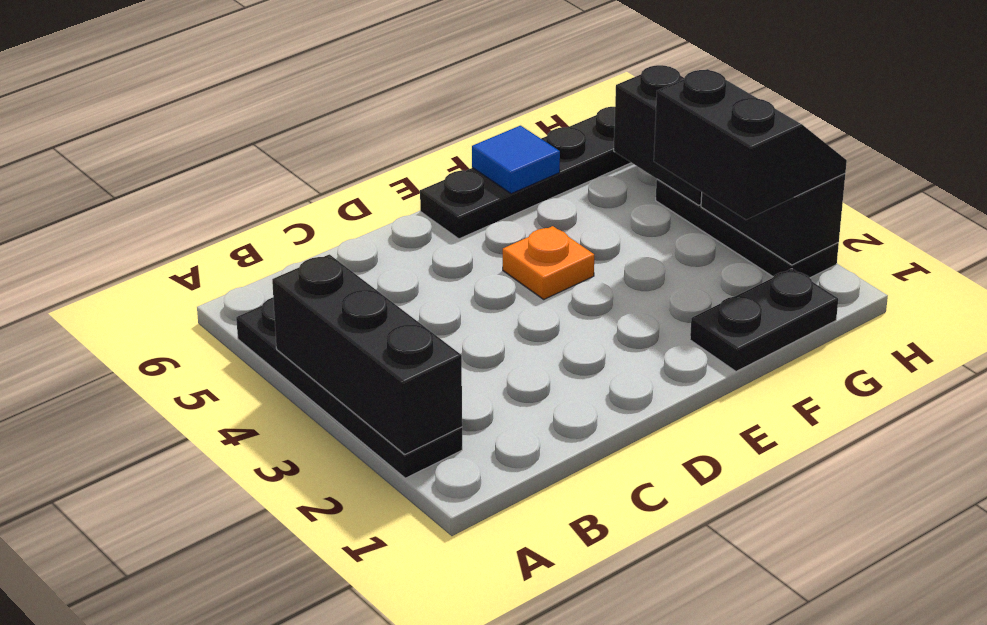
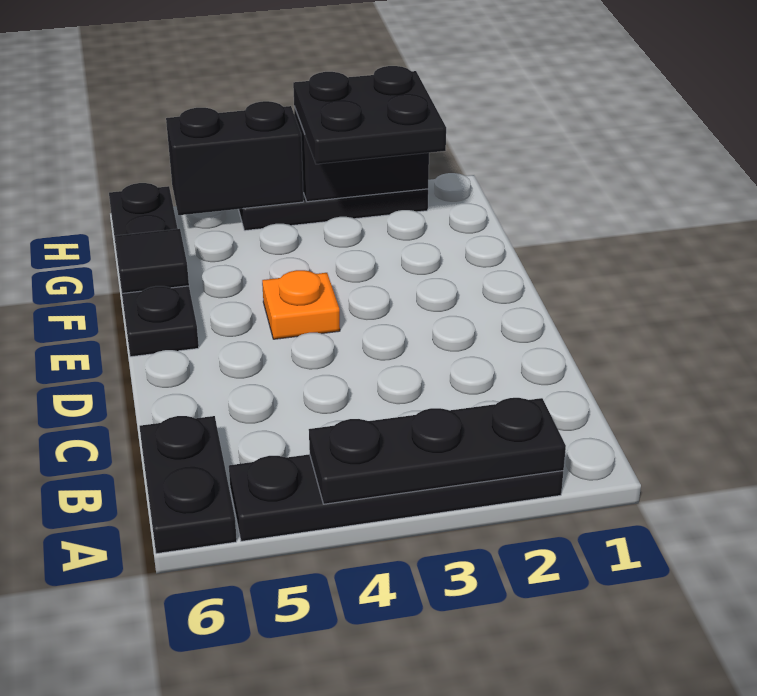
black brick A2:A4 level 2 -> black plate A2:A4 level 2
black plate F1:G1 level 1 -> black plate A6:B6 level 1
blue tile F6 level 2 -> black tile F6 level 2
black slope G2:H3 level 3 top G -> black plate G2:H3 level 3

